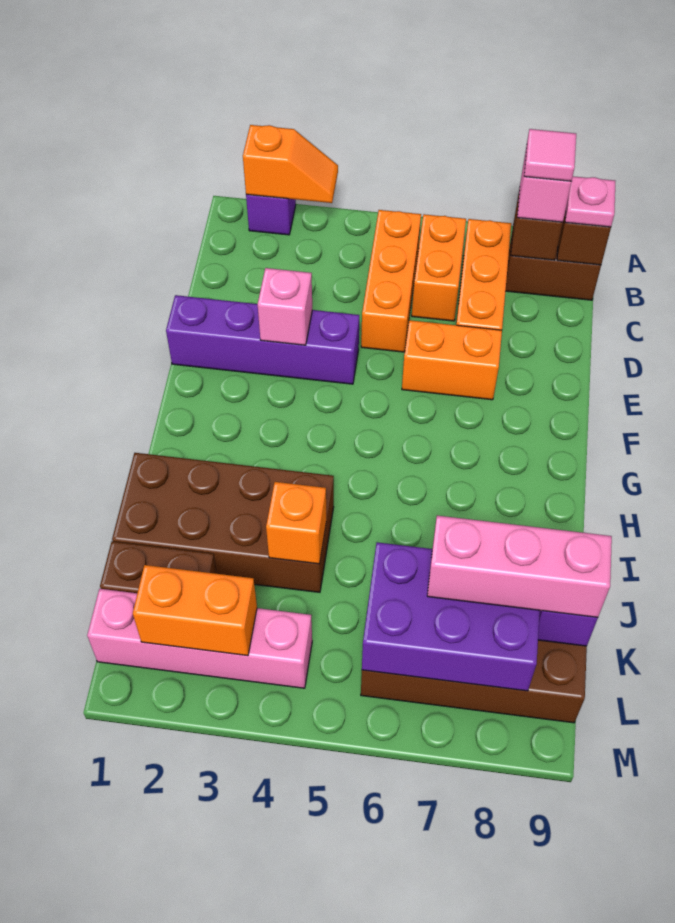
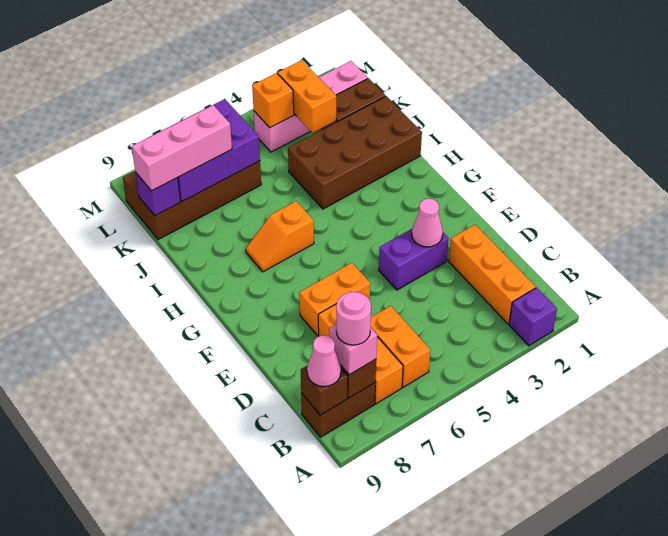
orange slope A2:A3 level 2 top 2 -> orange slope H6:H7 level 1 top 6
orange brick B5:D5 level 1 -> orange brick B2:D2 level 1
pink tile B8 level 4 -> pink round brick B8 level 4
pink plate B9 level 3 -> pink cone B9 level 3
purple brick E1:E4 level 1 -> purple brick E3:E4 level 1
pink brick E3 level 2 -> pink cone E3 level 2
orange brick J4 level 2 -> orange brick L4 level 2
orange brick L2:L3 level 2 -> orange brick K3:L3 level 2

